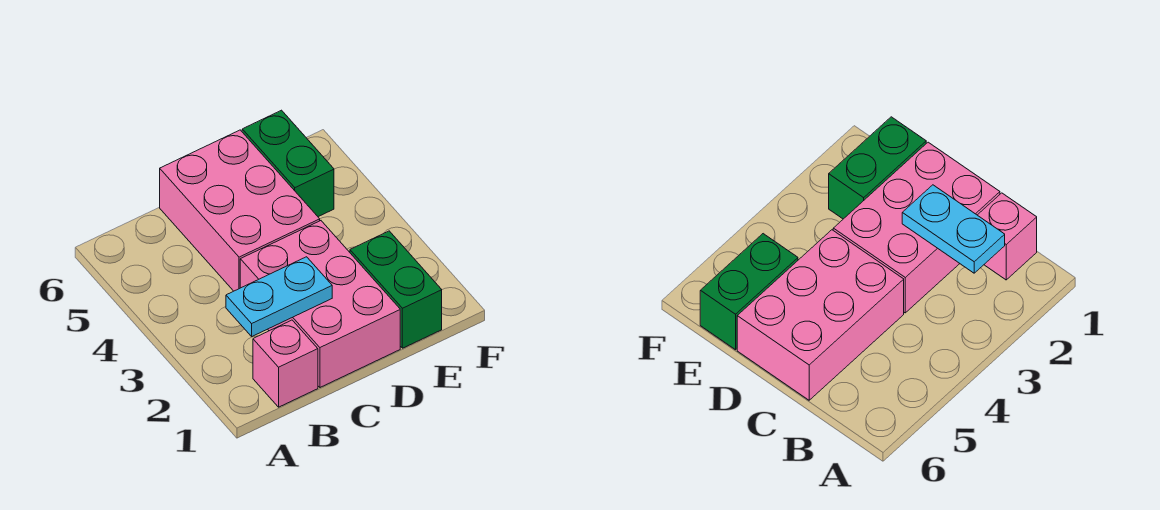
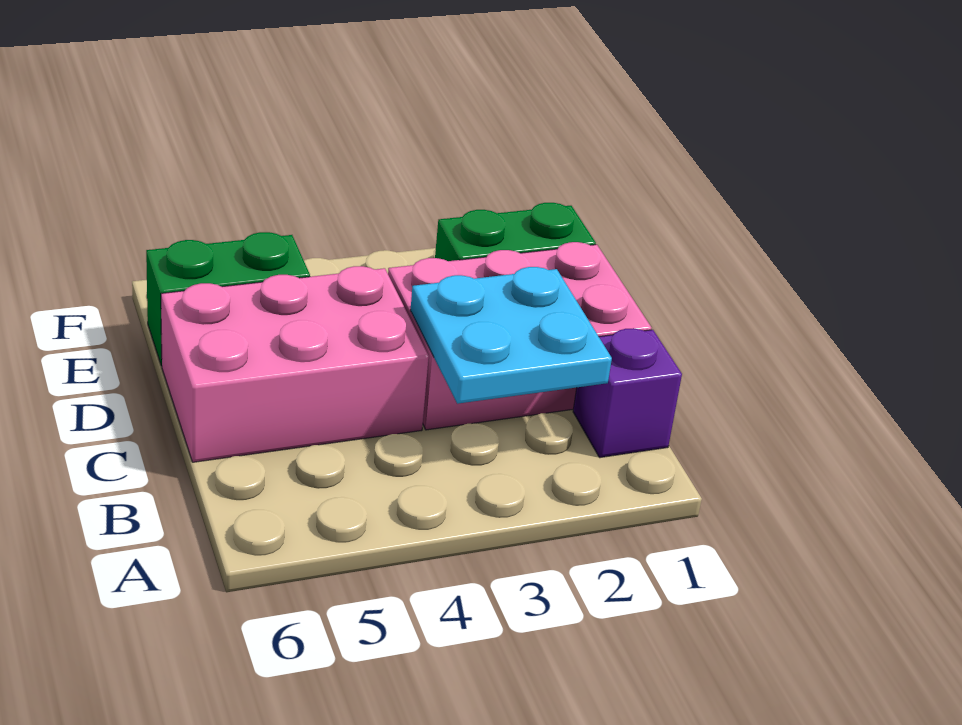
pink brick B1 level 1 -> purple brick B1 level 1
cyan plate B2:C2 level 2 -> cyan plate B2:C3 level 2

